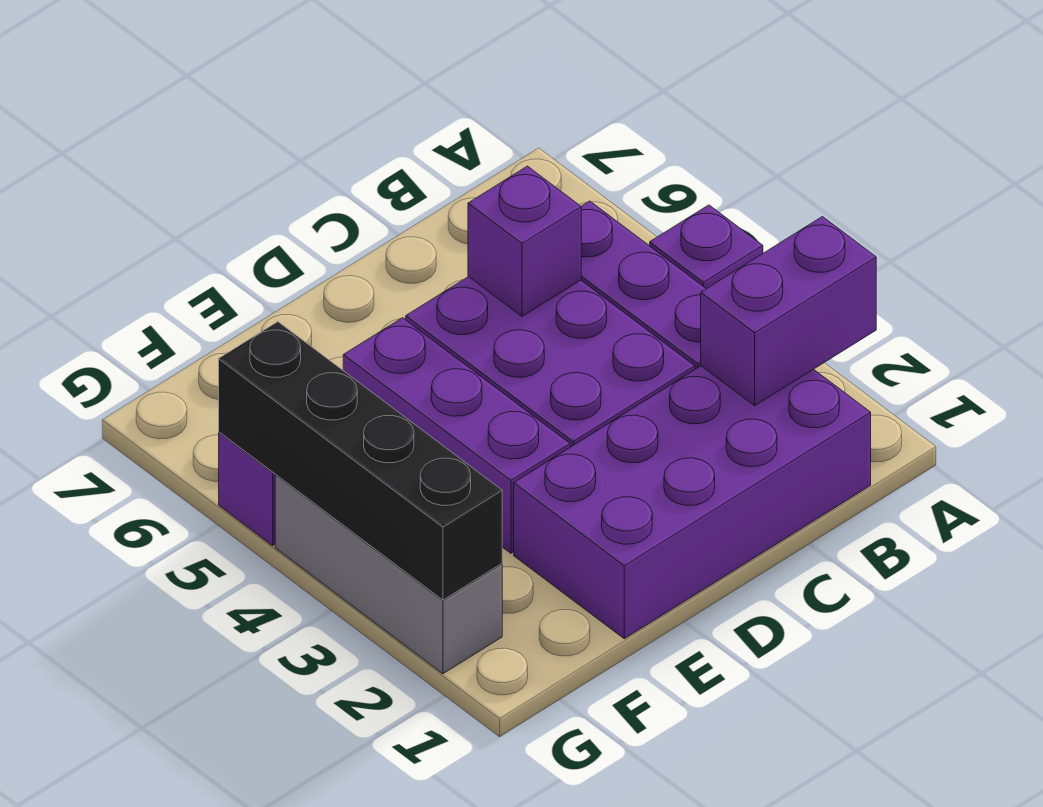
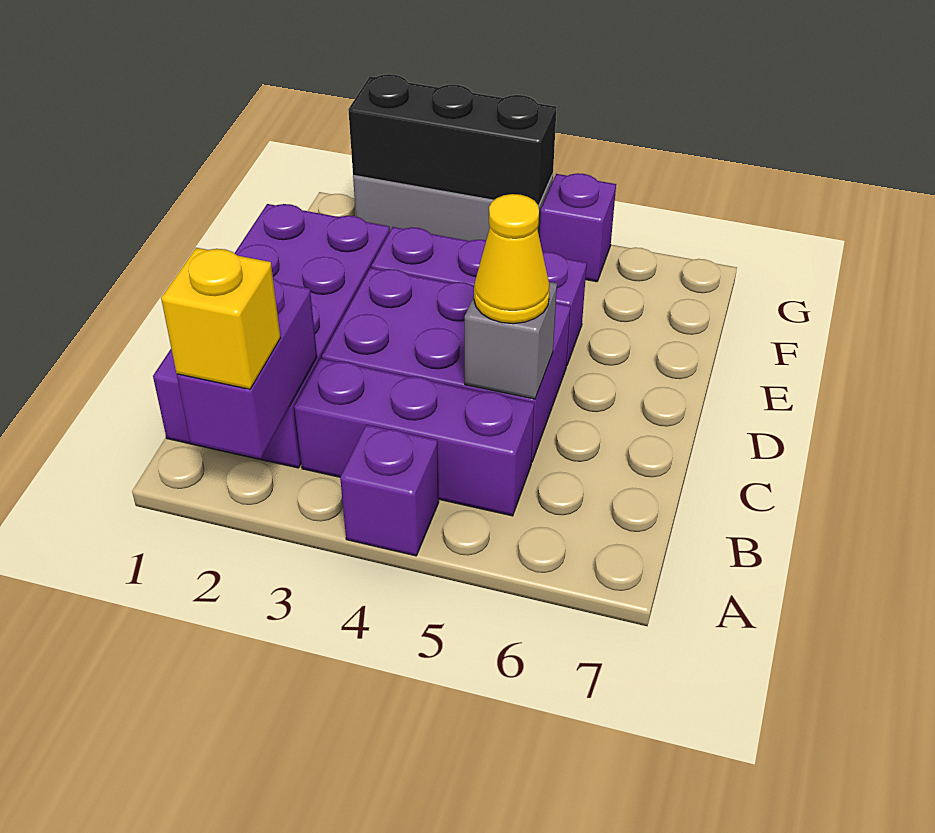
none -> yellow brick A2 level 3
purple brick C5 level 2 -> grey brick C5 level 2
none -> yellow cone C5 level 3
black brick G2:G5 level 2 -> black brick G2:G4 level 2

